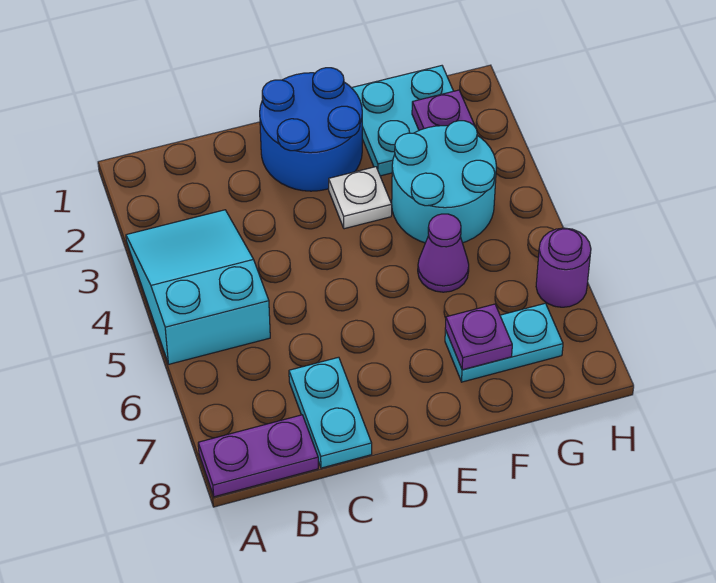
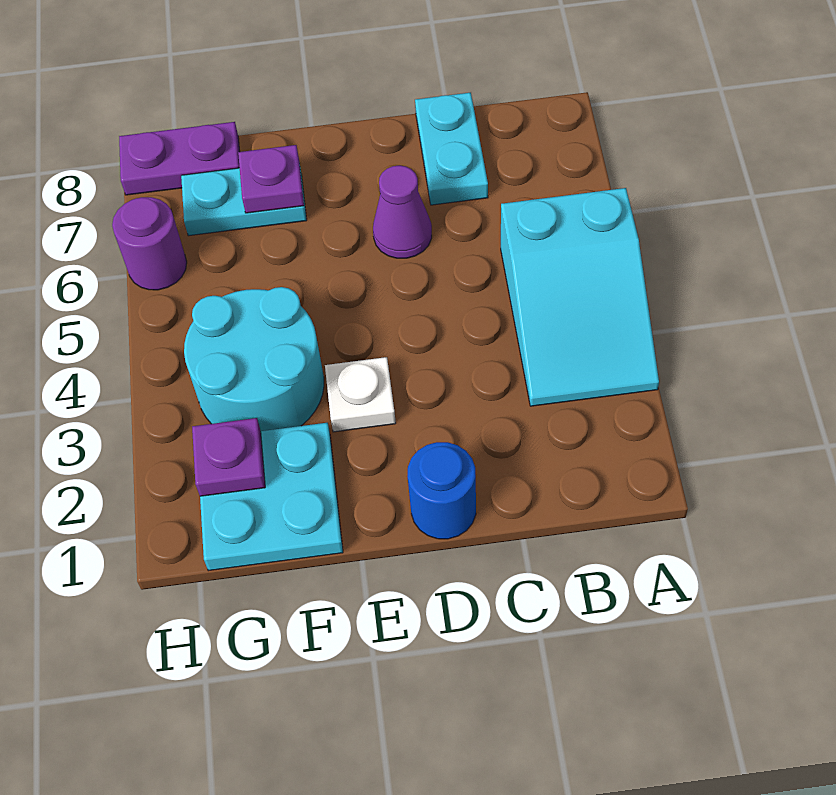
purple plate A8:B8 level 1 -> purple plate G8:H8 level 1
blue round brick D1:E2 level 1 -> blue round brick D1 level 1
purple cone F5 level 1 -> purple cone D6 level 1

